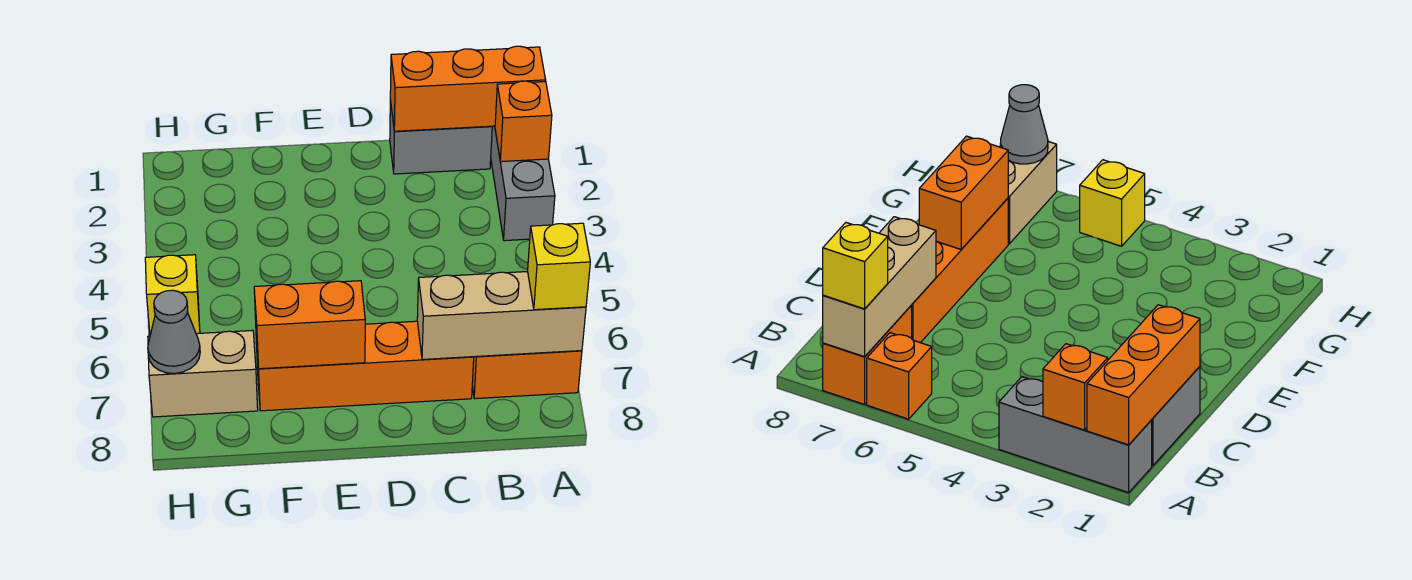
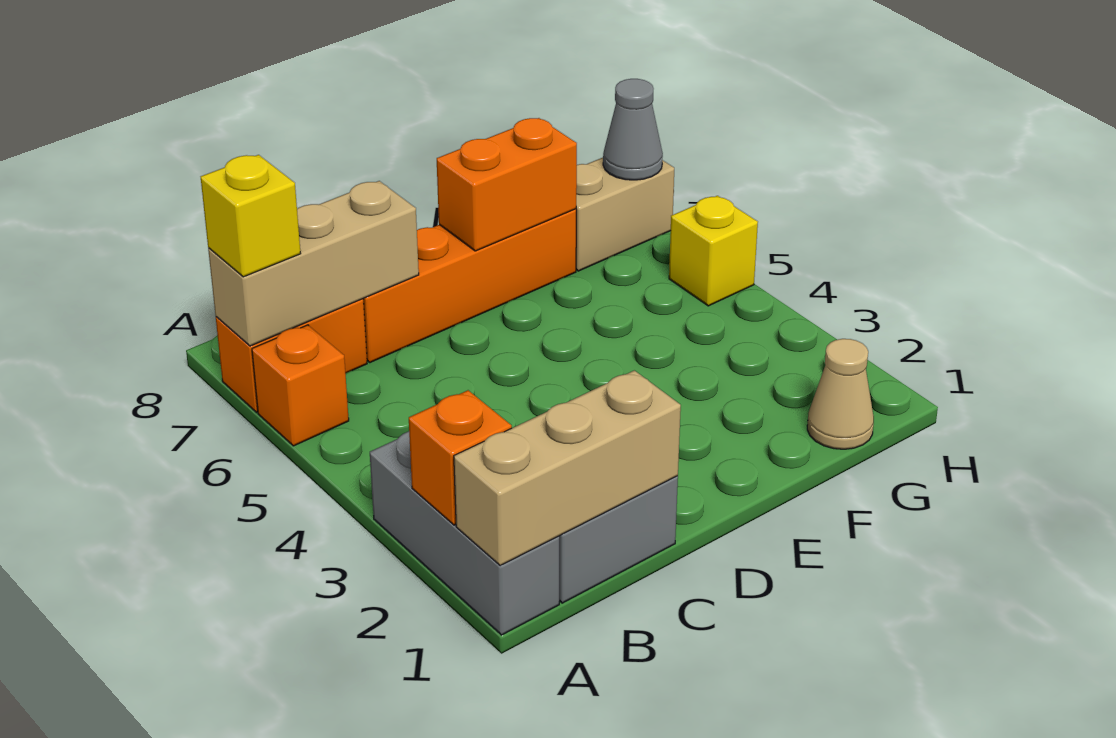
orange brick A1:C1 level 2 -> tan brick A1:C1 level 2
none -> tan cone G1 level 1

